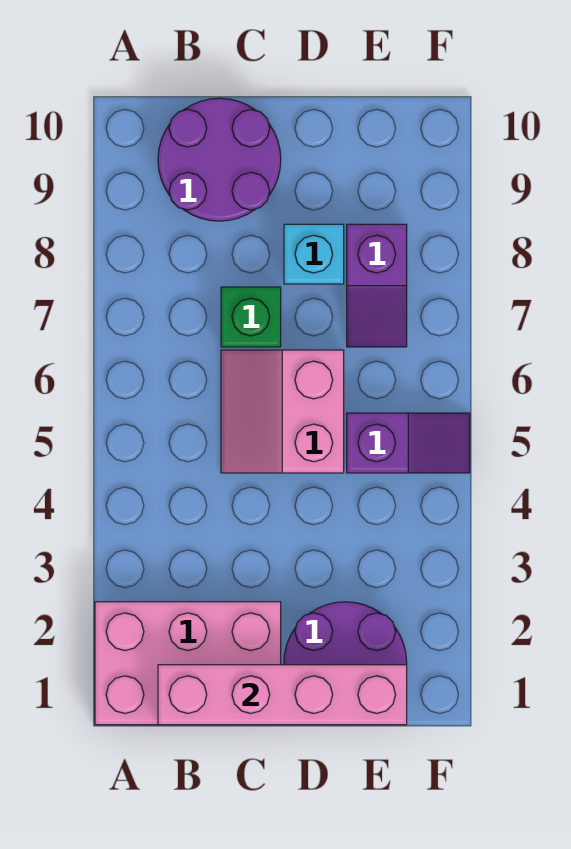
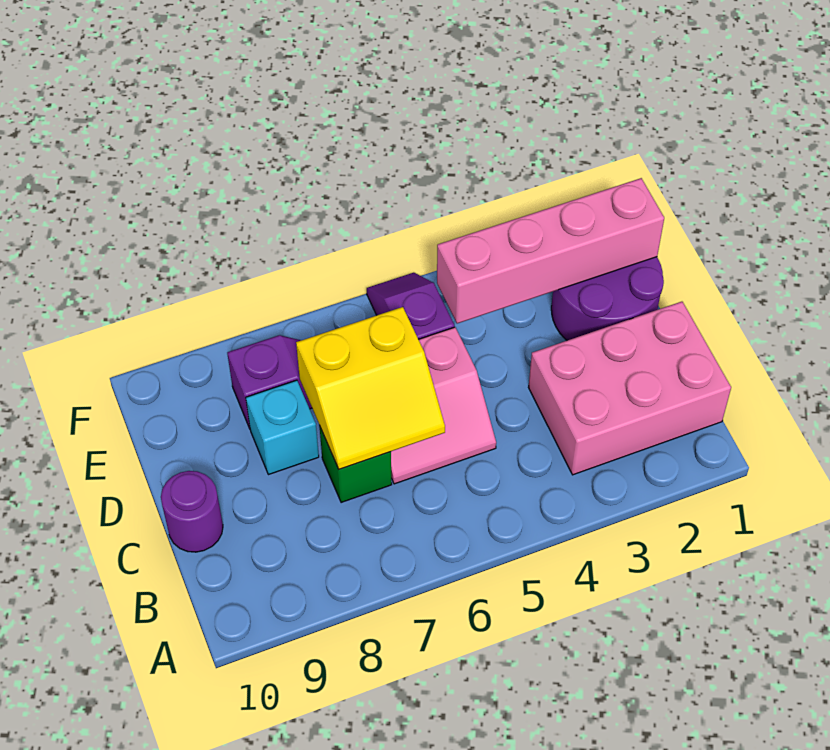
pink brick A1:C2 level 1 -> pink brick B1:C3 level 1
pink brick B1:E1 level 2 -> pink brick E1:E4 level 2
purple round brick B9:C10 level 1 -> purple round brick C10 level 1
none -> yellow slope C6:D7 level 2 top D

